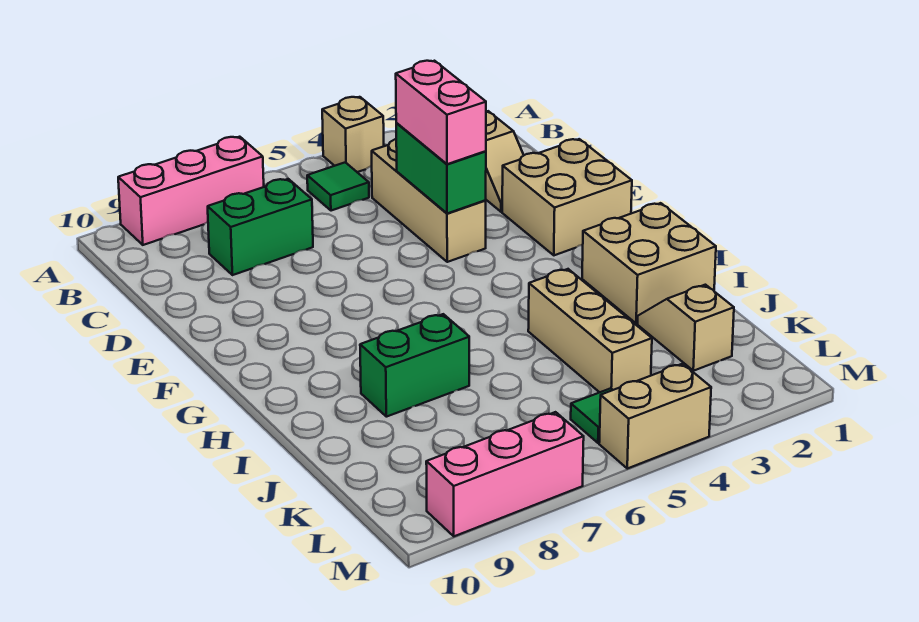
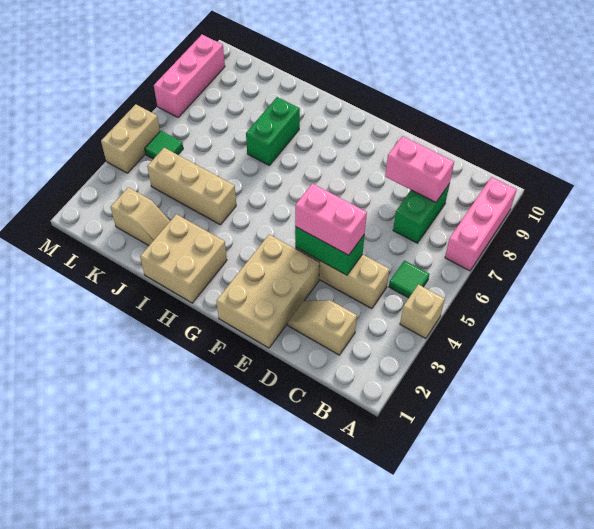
none -> pink brick C8:D8 level 2
tan brick E1:F2 level 1 -> tan brick E1:F3 level 1

